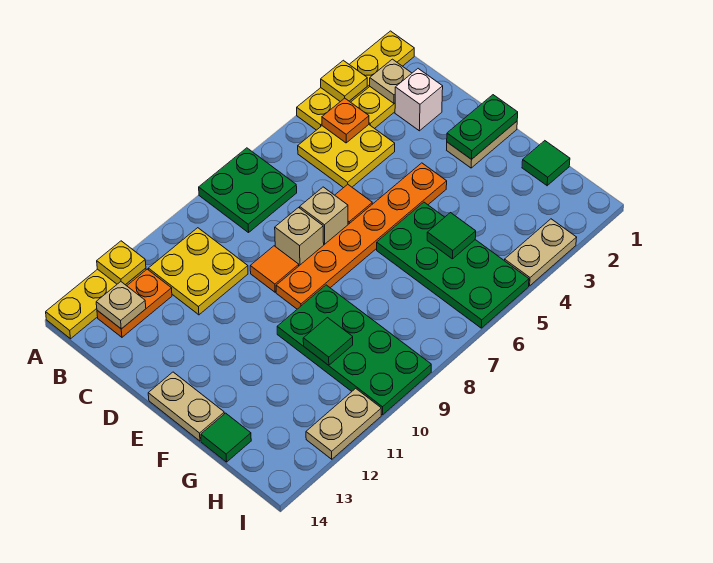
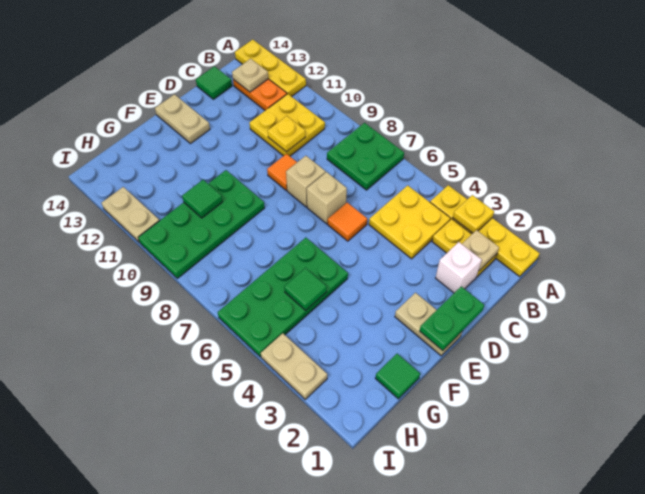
yellow plate A12 level 2 -> yellow plate C10 level 2
orange plate B4 level 2 -> none
green plate E1:E2 level 2 -> green plate D1:E1 level 2
orange plate E4:E9 level 1 -> none
tan plate E14:F14 level 1 -> tan plate E13:E14 level 1
green tile G14 level 1 -> green tile C14 level 1

